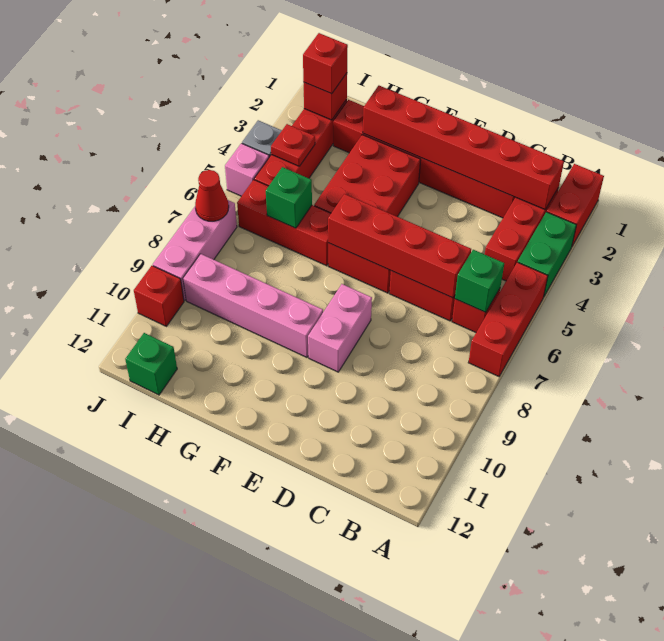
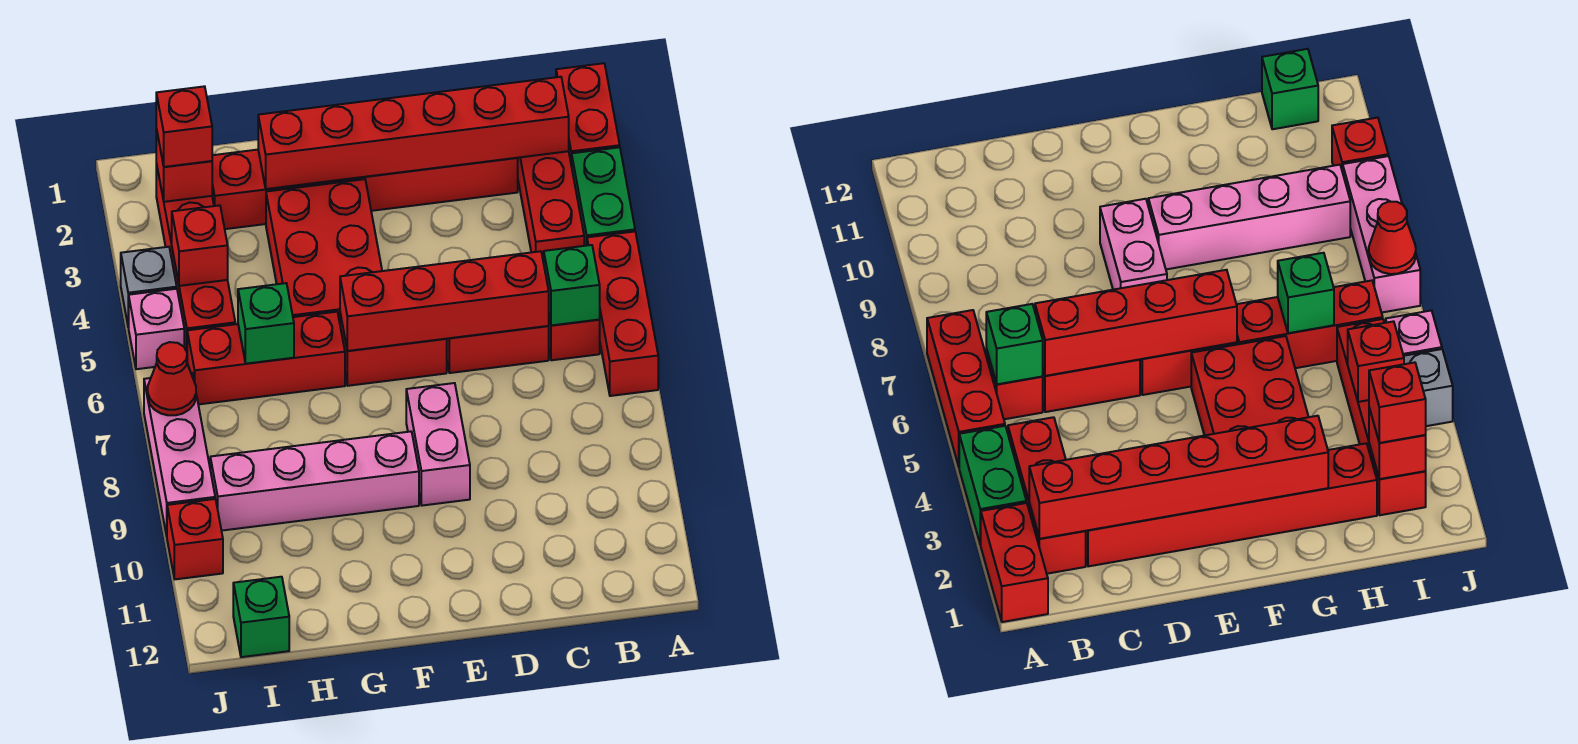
red plate I4 level 2 -> red brick I4 level 2

